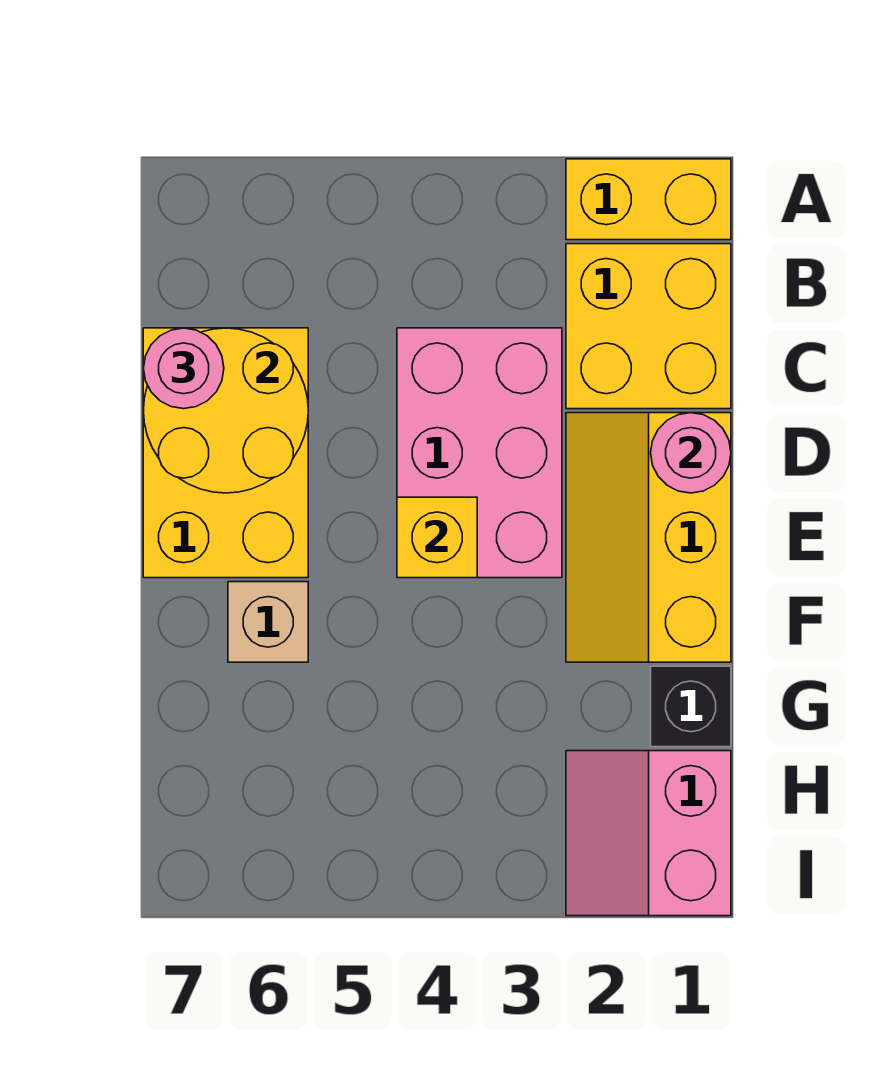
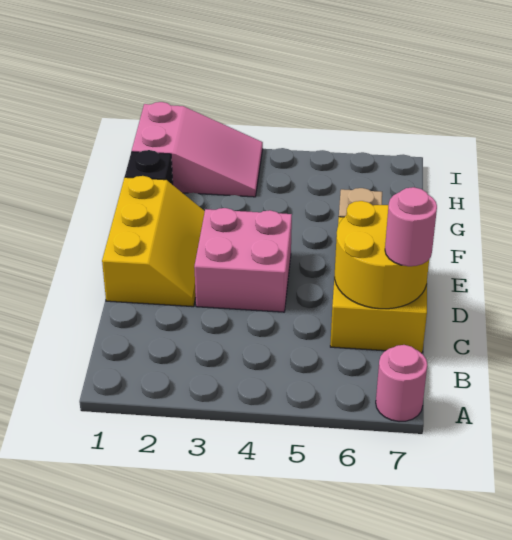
yellow brick A1:A2 level 1 -> none
yellow brick B1:C2 level 1 -> none
pink brick C3:E4 level 1 -> pink brick D3:E4 level 1
pink round brick D1 level 2 -> pink round brick A7 level 1
yellow brick E4 level 2 -> none
pink slope H1:I2 level 1 top 1 -> pink slope H1:I3 level 1 top 1

